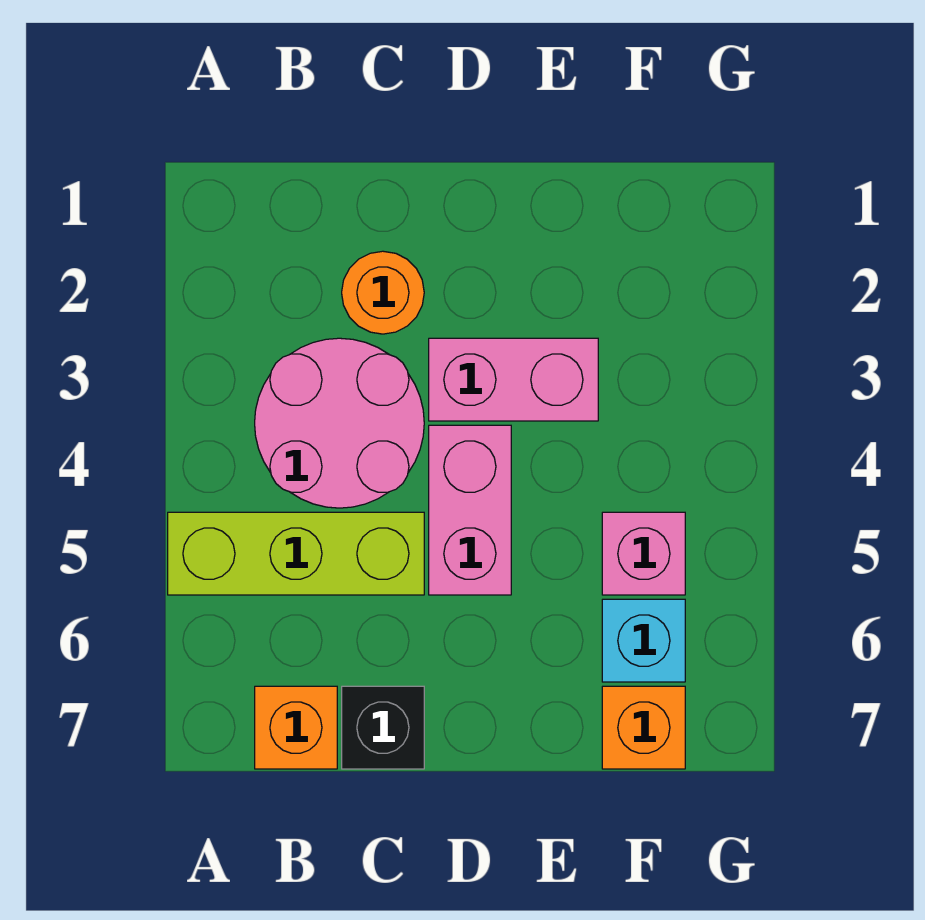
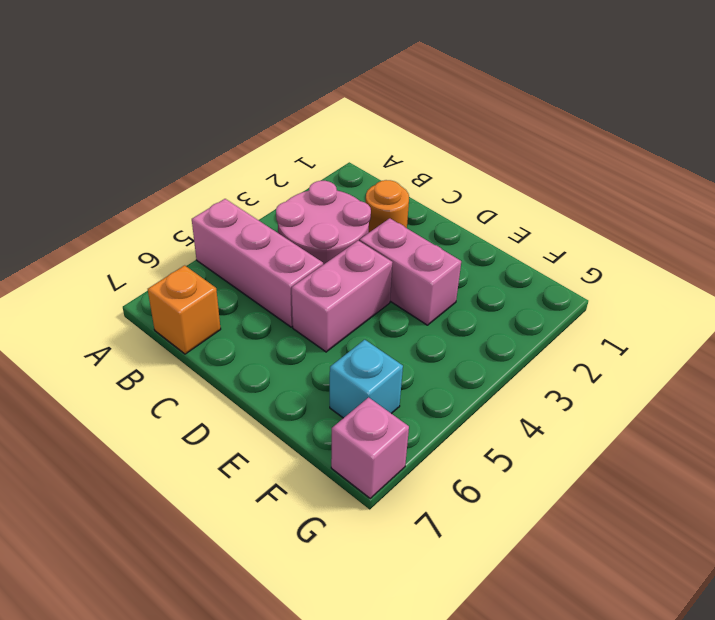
lime brick A5:C5 level 1 -> pink brick A5:C5 level 1
black brick C7 level 1 -> none
pink brick F5 level 1 -> pink brick G7 level 1
orange brick F7 level 1 -> none

